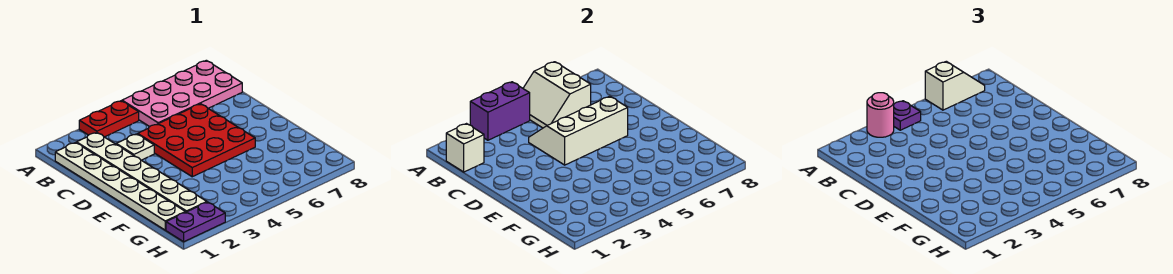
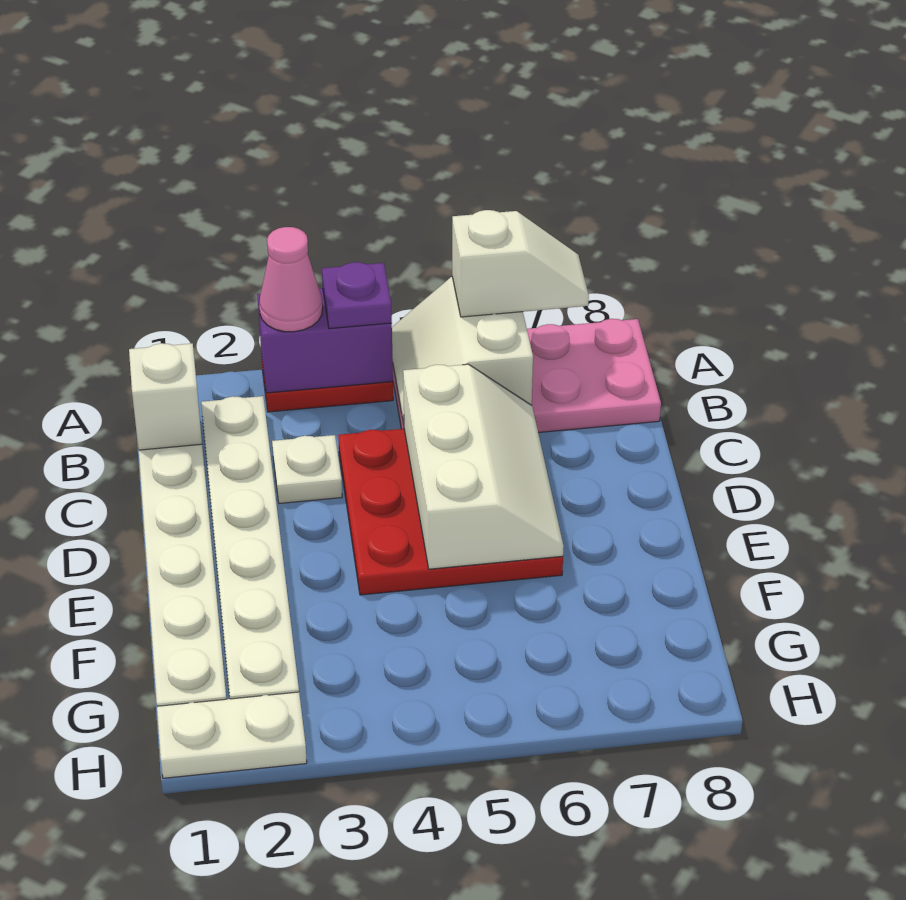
pink round brick A3 level 3 -> pink cone A3 level 3
white slope C4:D6 level 2 top D -> white slope C5:E6 level 2 top 5
purple plate H1:H2 level 1 -> white plate H1:H2 level 1

